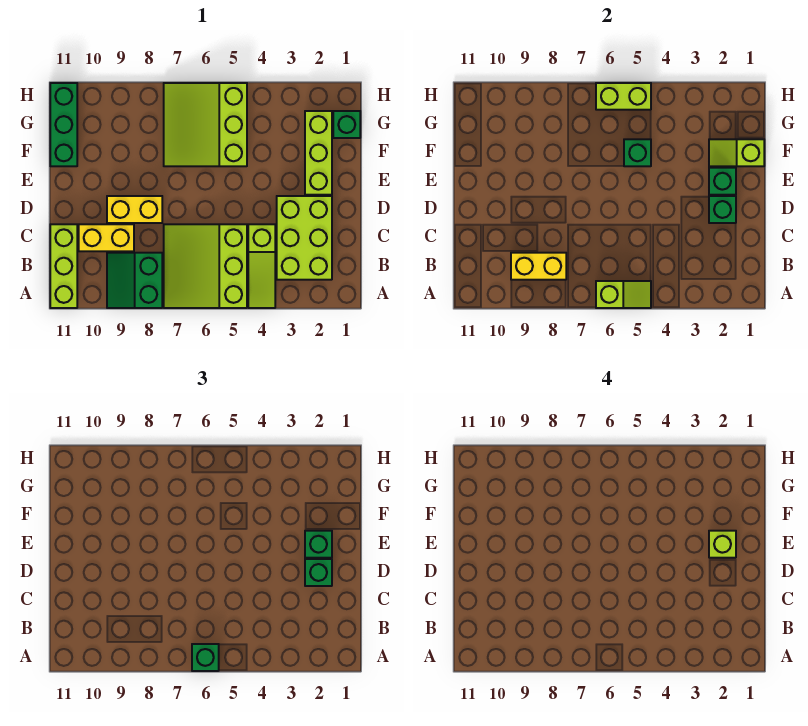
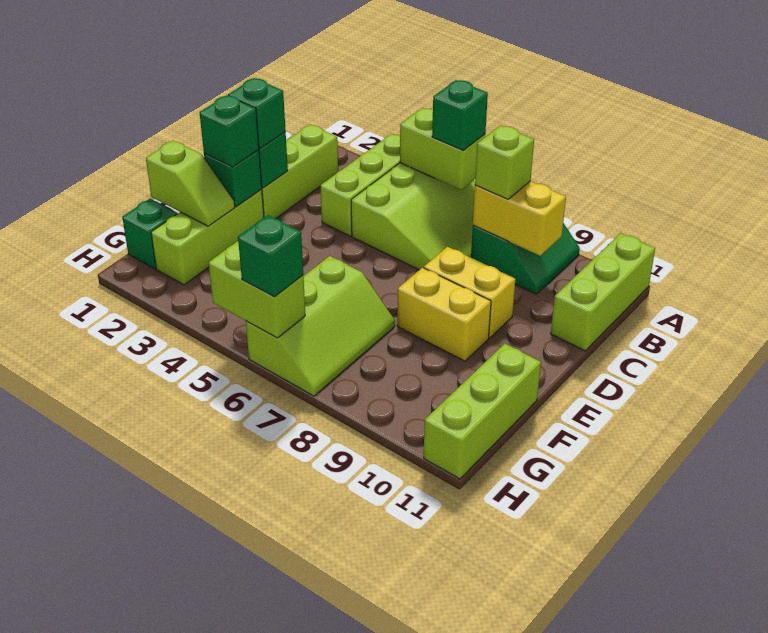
lime slope A4:C4 level 1 top C -> lime brick A4:C4 level 1
lime slope A5:A6 level 2 top 6 -> lime brick A5:A6 level 2
lime brick B2:D3 level 1 -> lime brick B2:D2 level 1
yellow brick C9:C10 level 1 -> yellow brick E8:E9 level 1
lime brick E2 level 4 -> lime brick B8 level 3
lime slope F5:H7 level 1 top 5 -> lime slope F6:H7 level 1 top 6
green brick F5 level 2 -> green brick H6 level 3
green brick F11:H11 level 1 -> lime brick F11:H11 level 1

